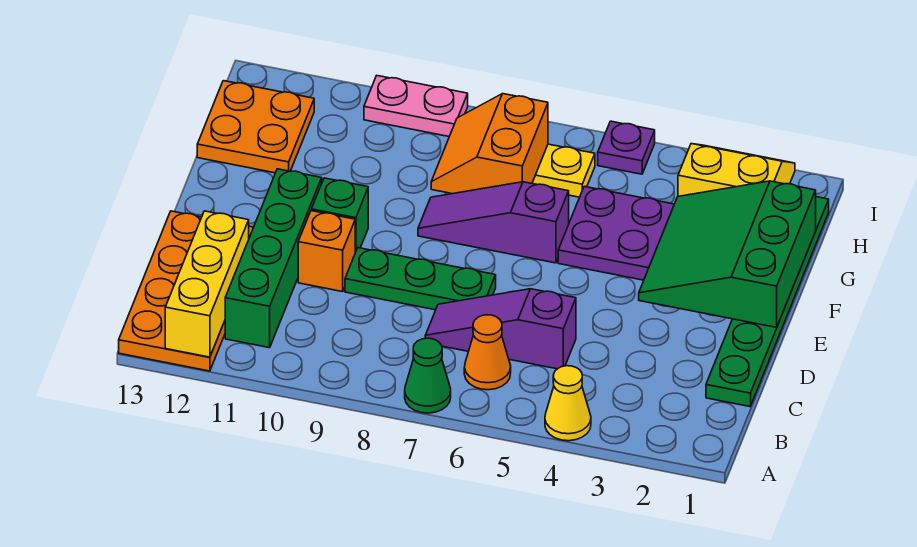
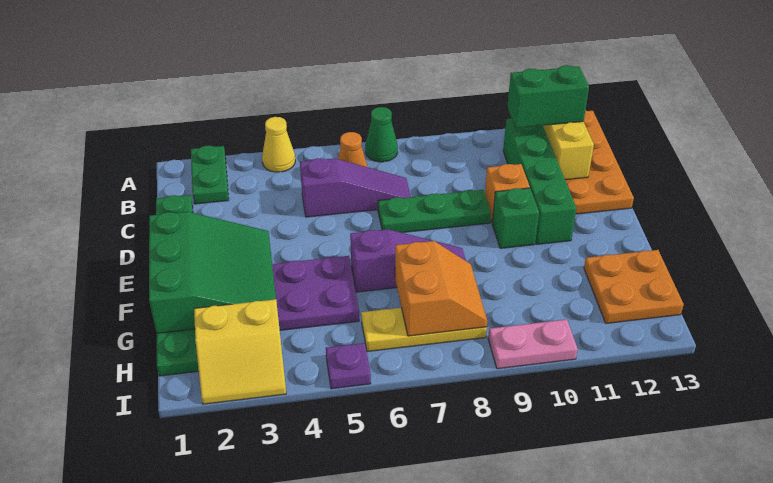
none -> green plate A2:B2 level 1
none -> green brick B11:B12 level 3

